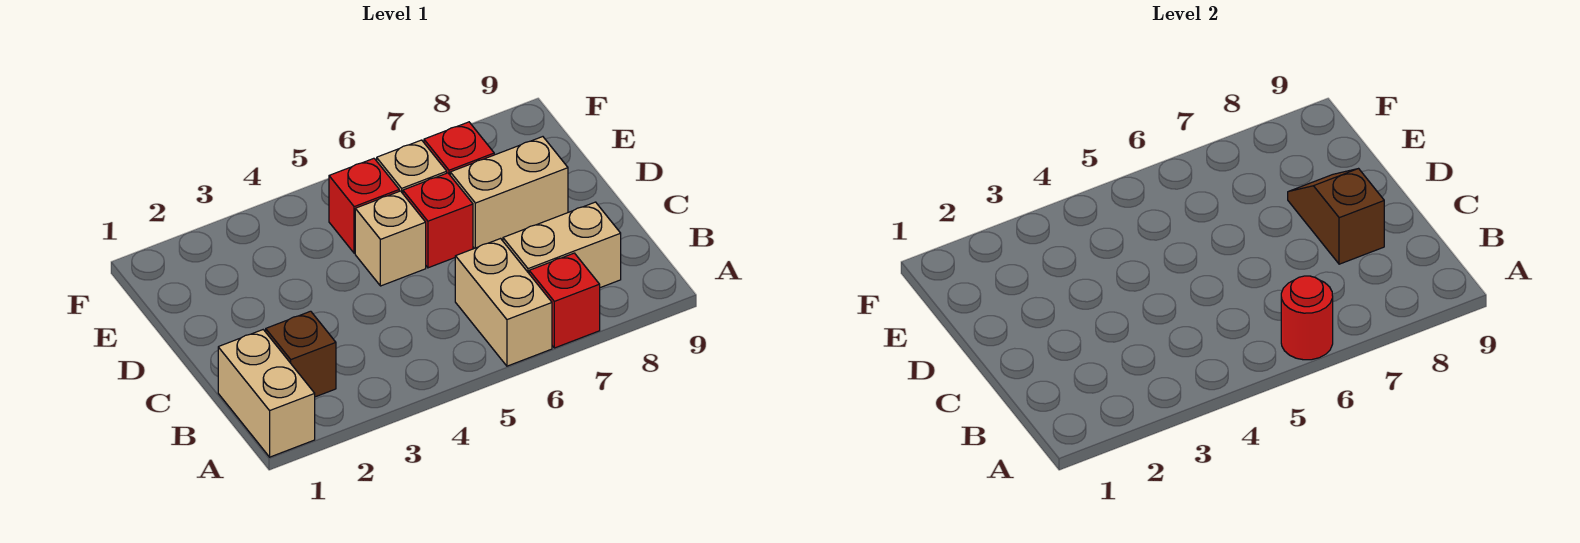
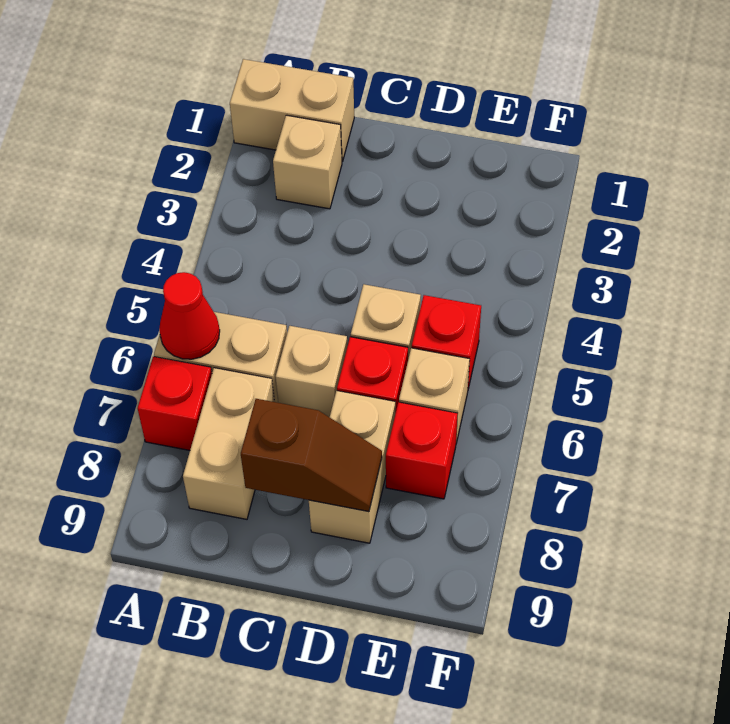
red round brick A6 level 2 -> red cone A6 level 2
brown brick B2 level 1 -> tan brick B2 level 1
none -> tan brick C6 level 1

